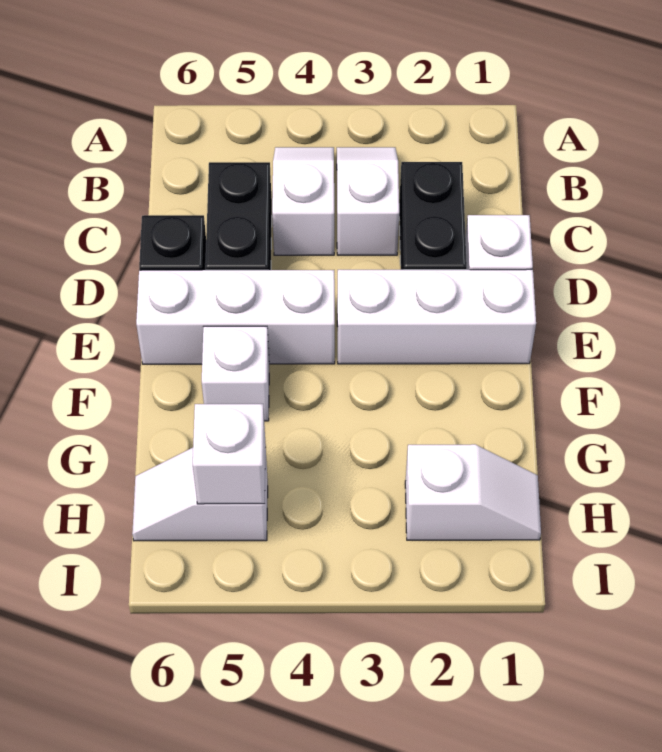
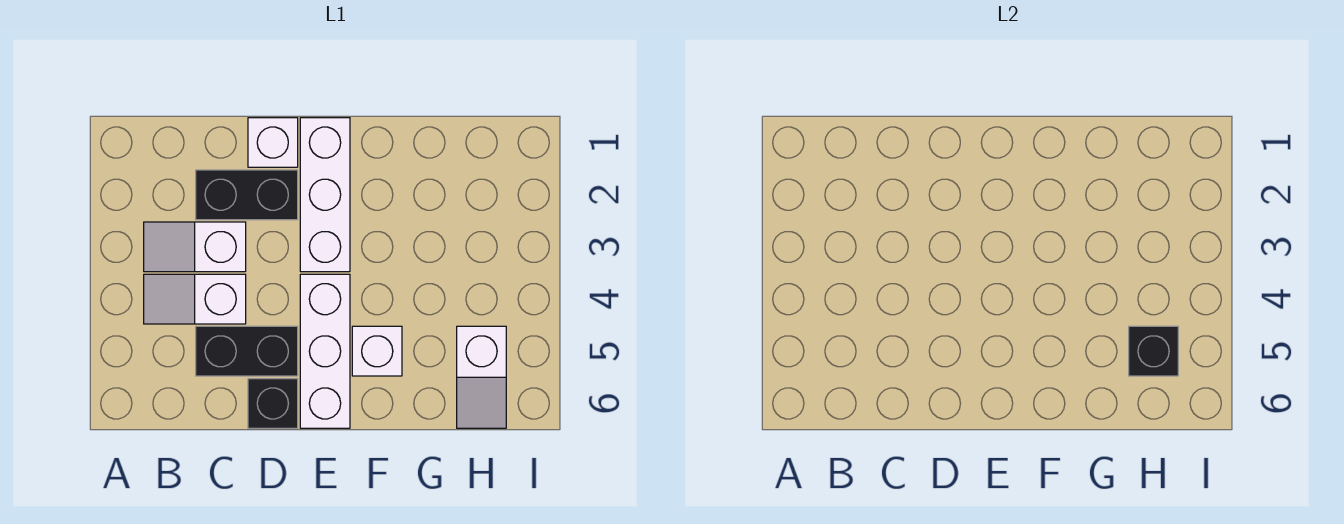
white slope H1:H2 level 1 top 2 -> none
white brick H5 level 2 -> black brick H5 level 2

